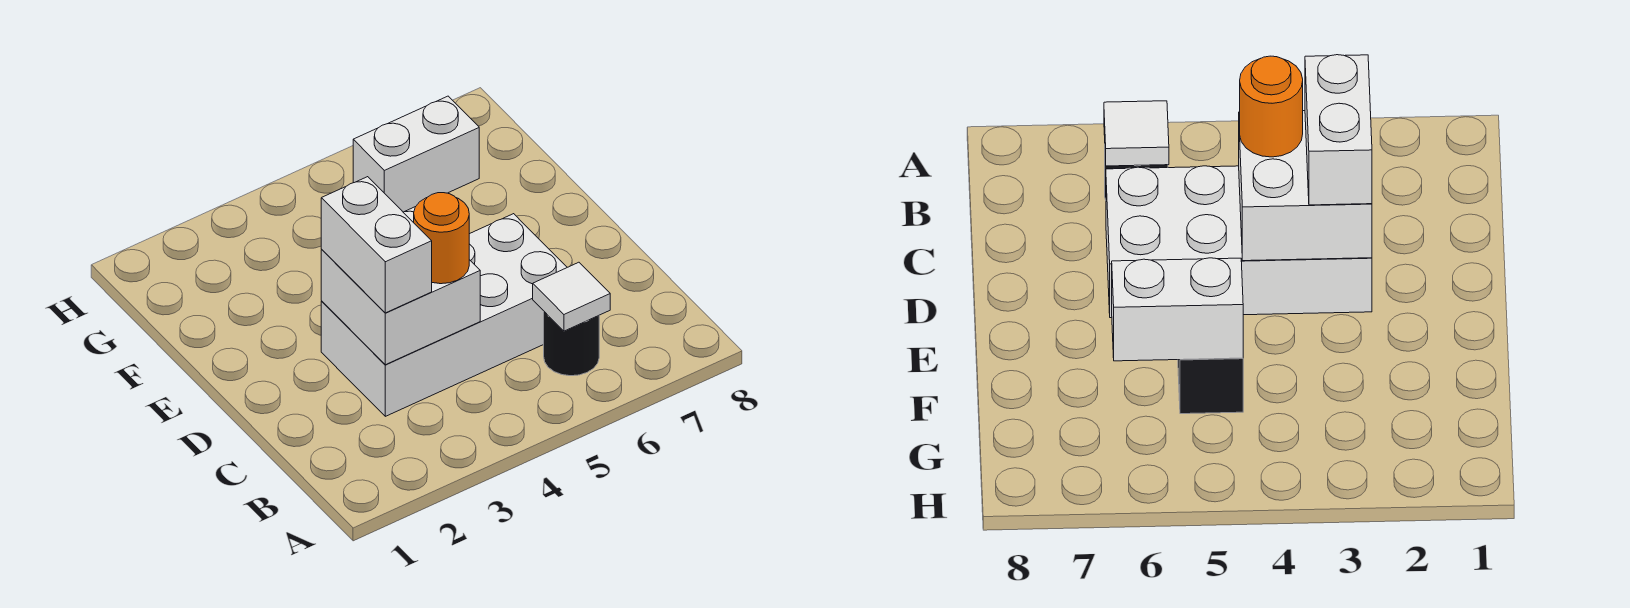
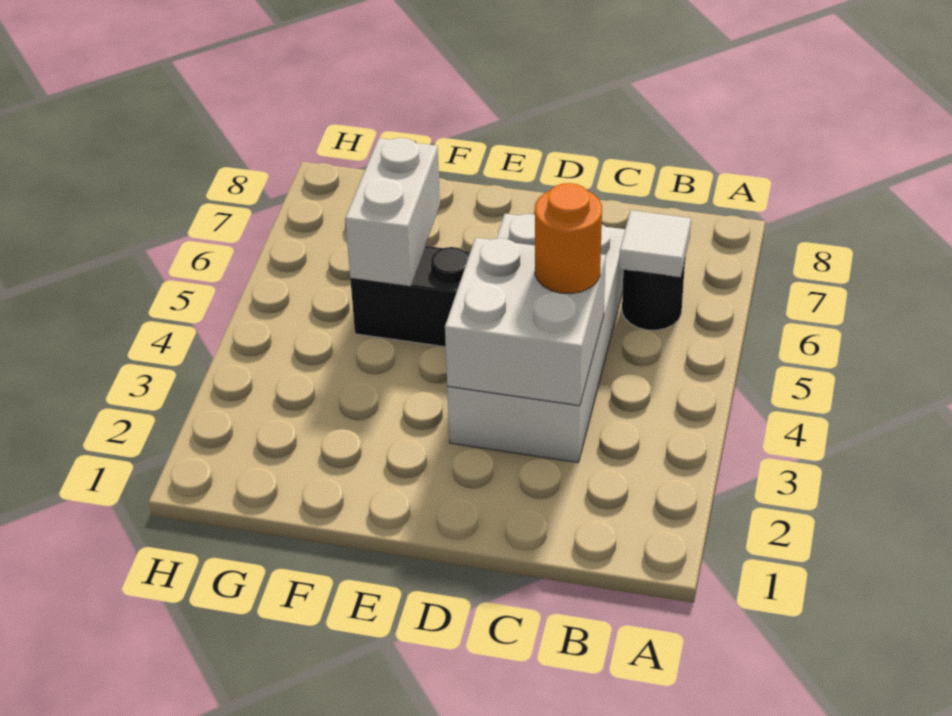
white brick C3:D3 level 3 -> none

